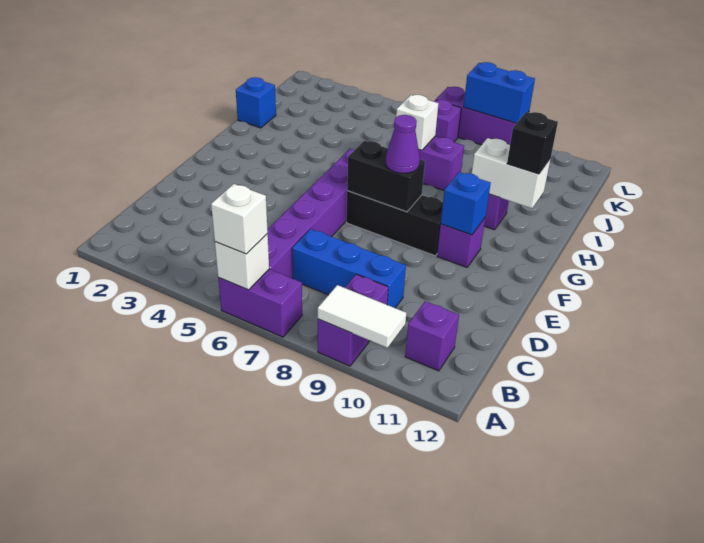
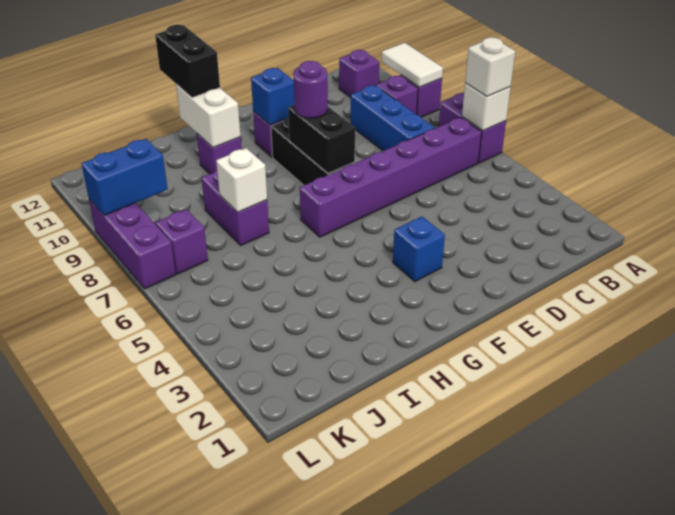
purple cone F8 level 3 -> purple round brick F8 level 3
black brick H11 level 3 -> black brick H11:H12 level 3
blue brick I1 level 1 -> blue brick F3 level 1
blue brick L8:L9 level 2 -> blue brick K9:L9 level 2

